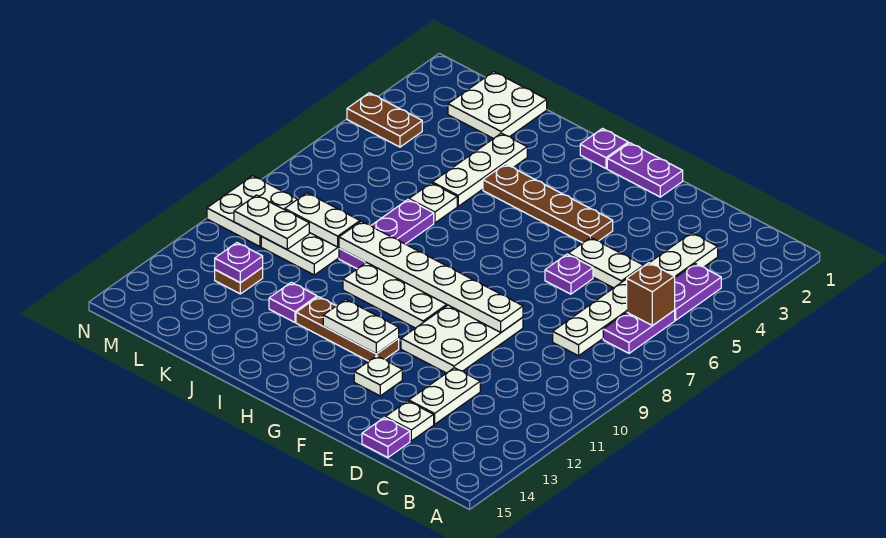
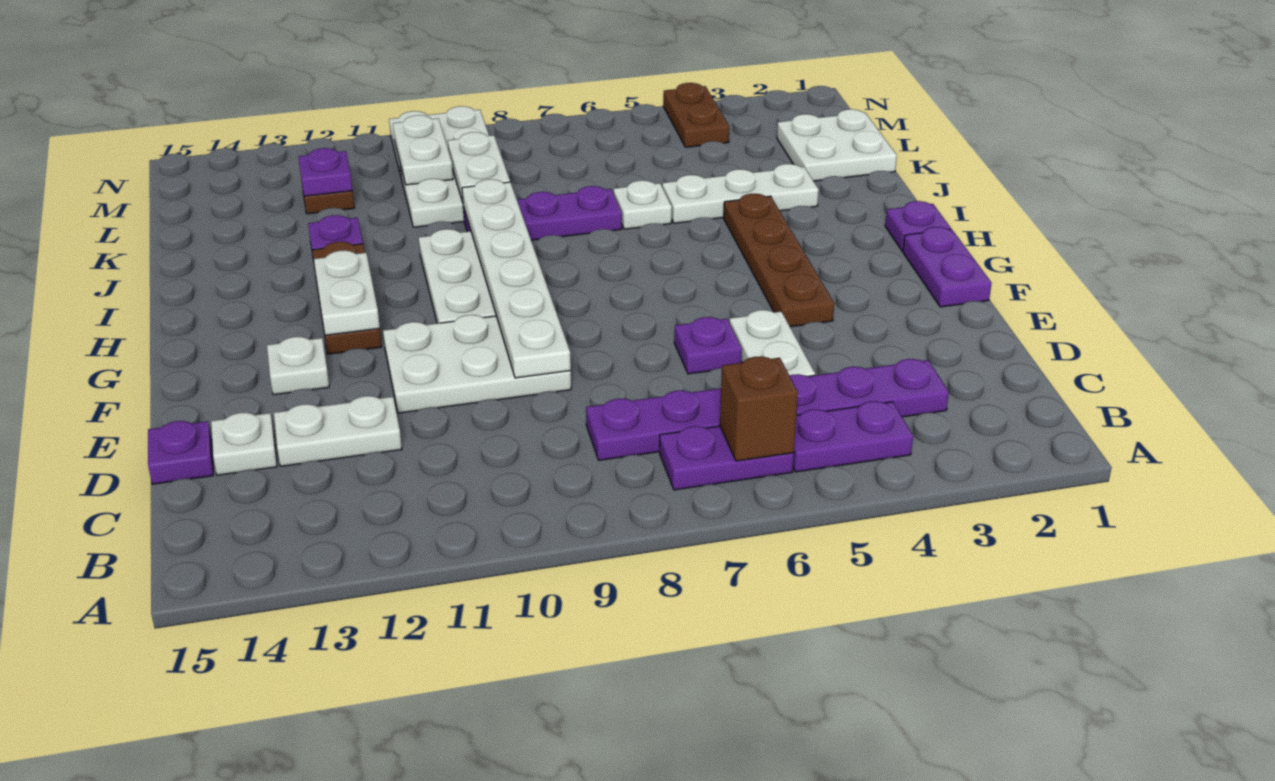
white plate C3:C8 level 1 -> purple plate C3:C8 level 1

